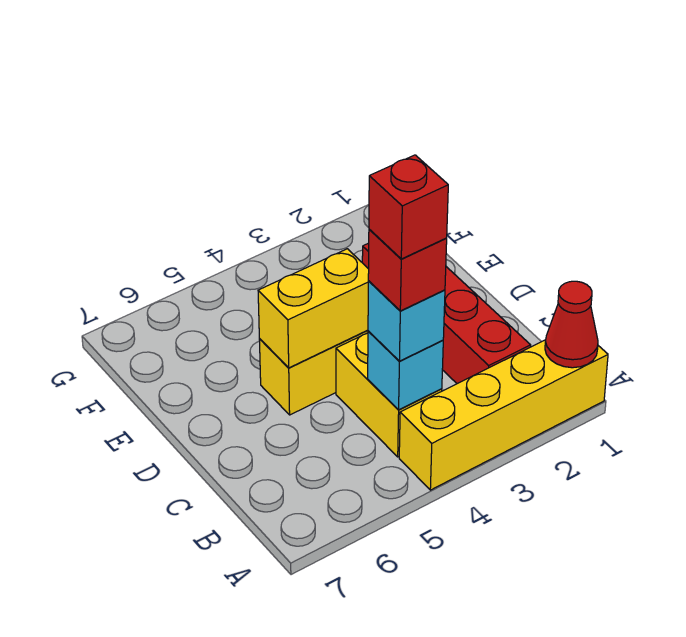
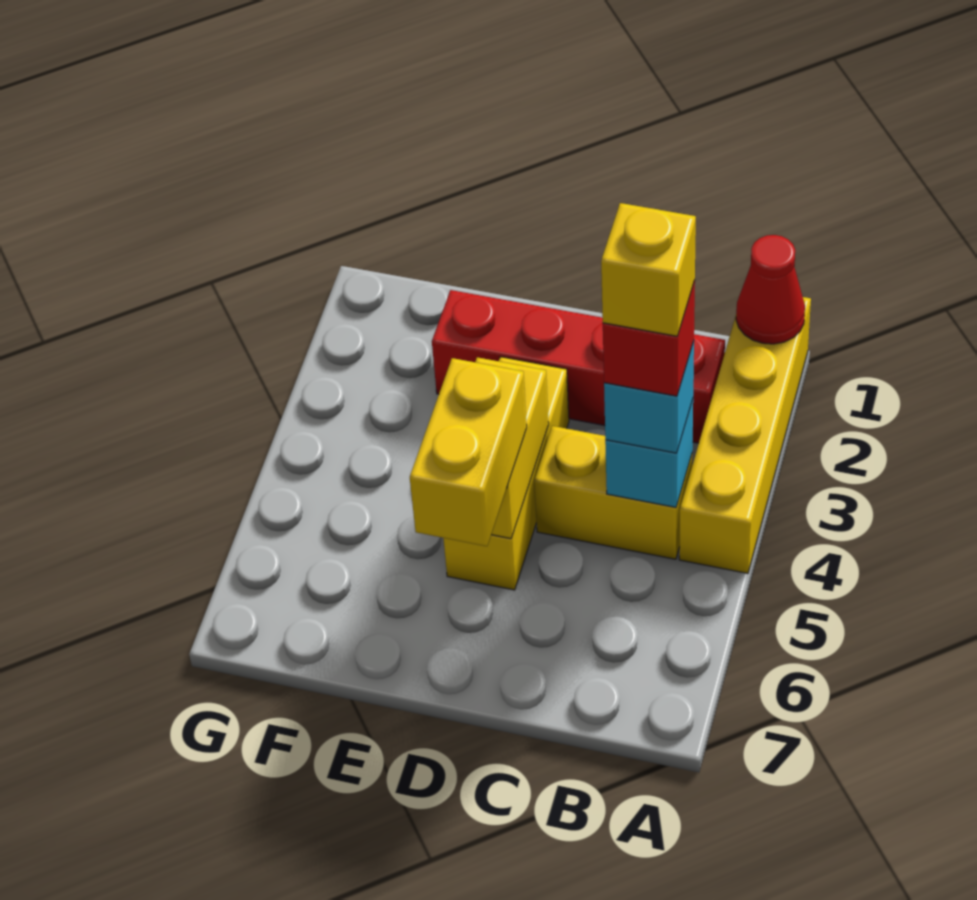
red brick B4 level 5 -> yellow brick B4 level 5
none -> yellow brick D5:D6 level 3

